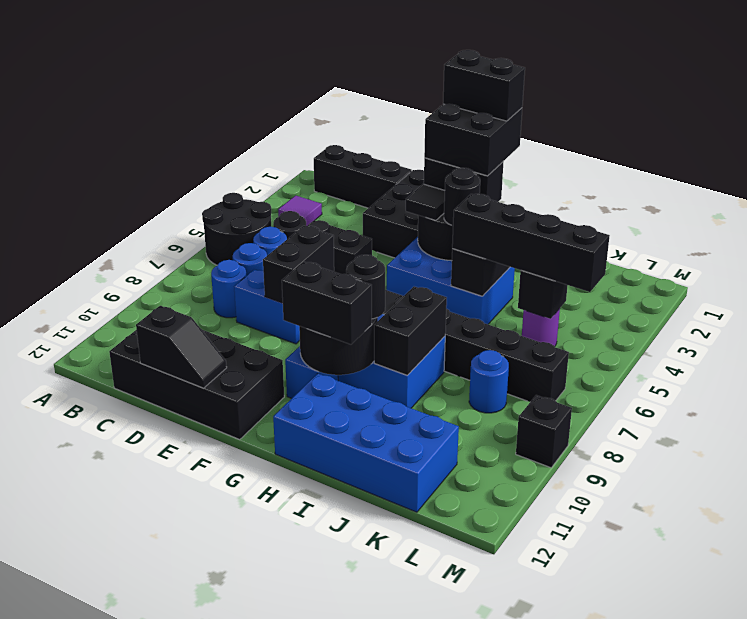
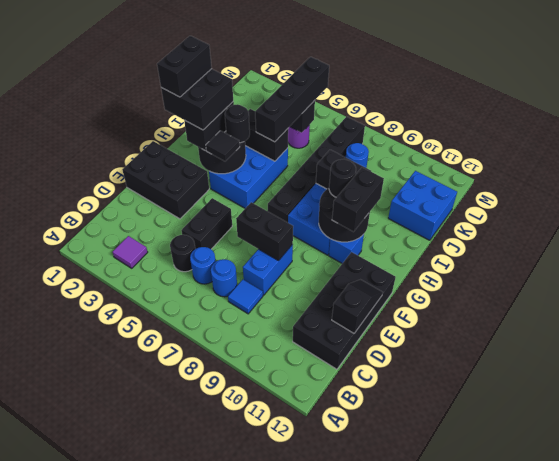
black round brick A5:B6 level 1 -> none
black brick B1:D1 level 1 -> none
blue round brick C8 level 1 -> blue tile C8 level 1
blue brick H11:K12 level 1 -> blue brick J11:K12 level 1
black brick M9 level 1 -> none

